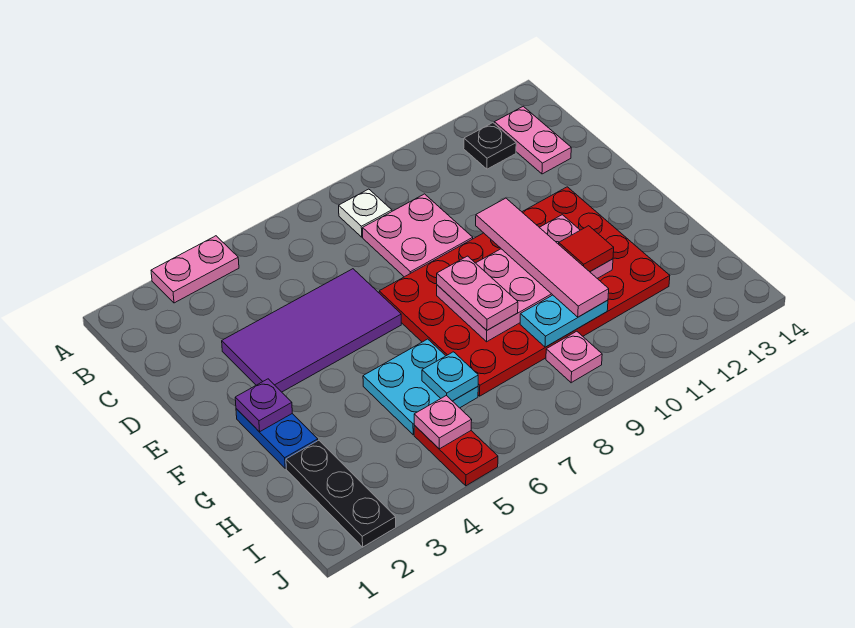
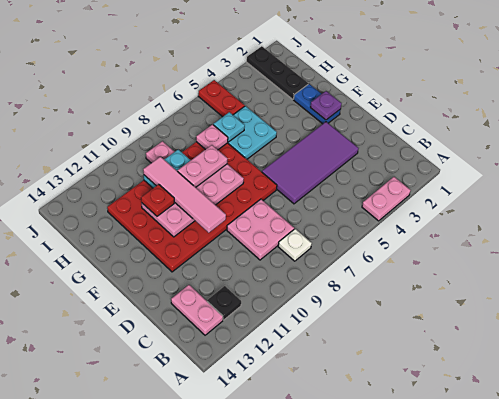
pink plate F8:G8 level 3 -> pink plate G8:G9 level 3
red tile G11 level 3 -> red plate G11 level 3
pink plate I5 level 2 -> pink plate H7 level 2

